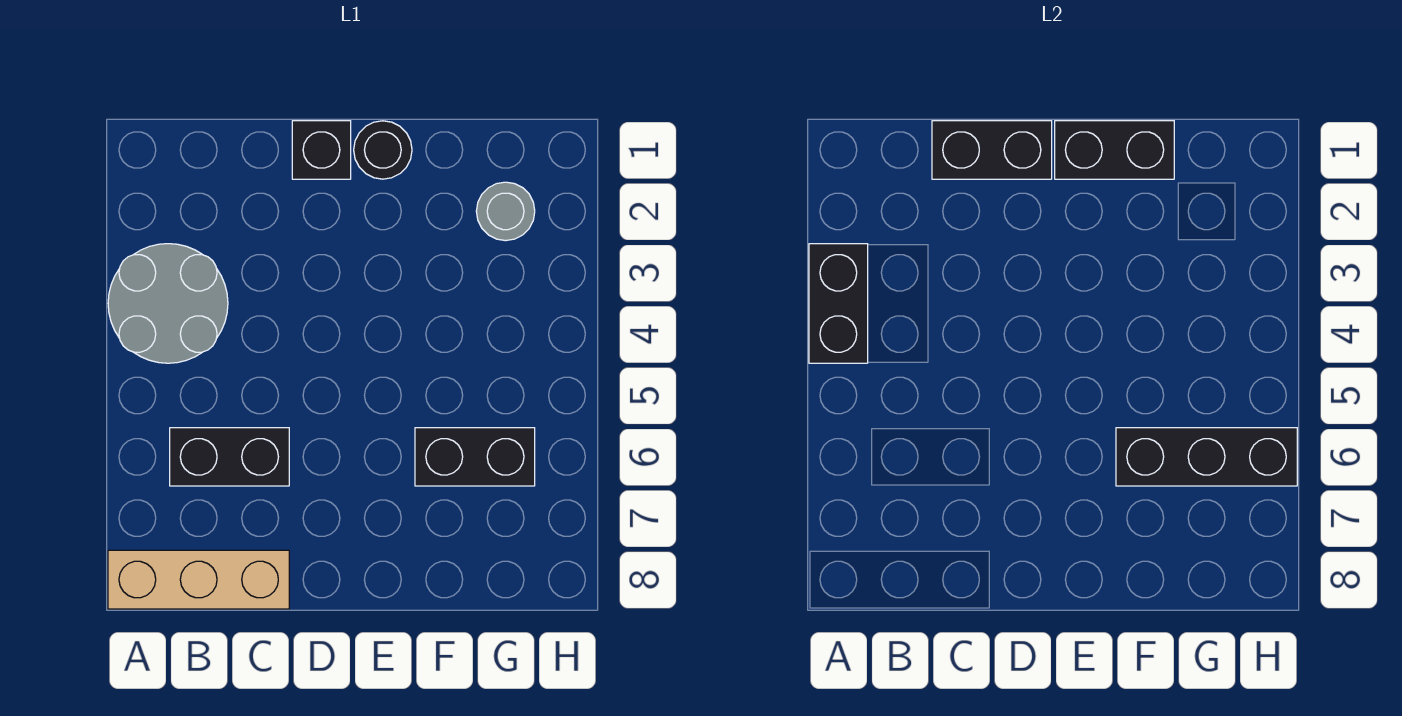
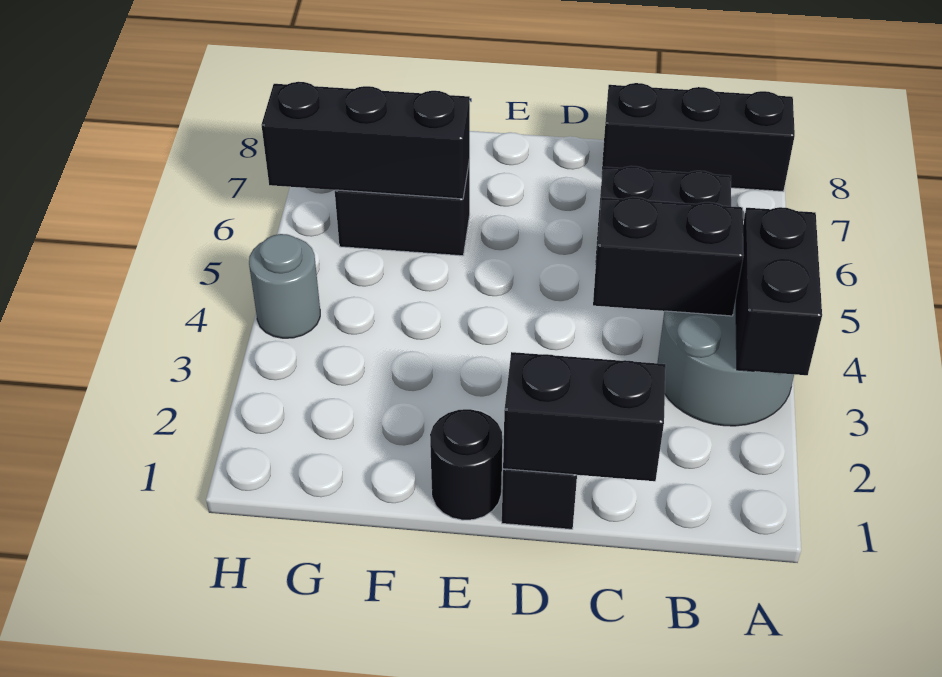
tan brick A8:C8 level 1 -> black brick A8:C8 level 1
black brick E1:F1 level 2 -> black brick B4:C4 level 2
grey round brick G2 level 1 -> grey round brick H4 level 1

